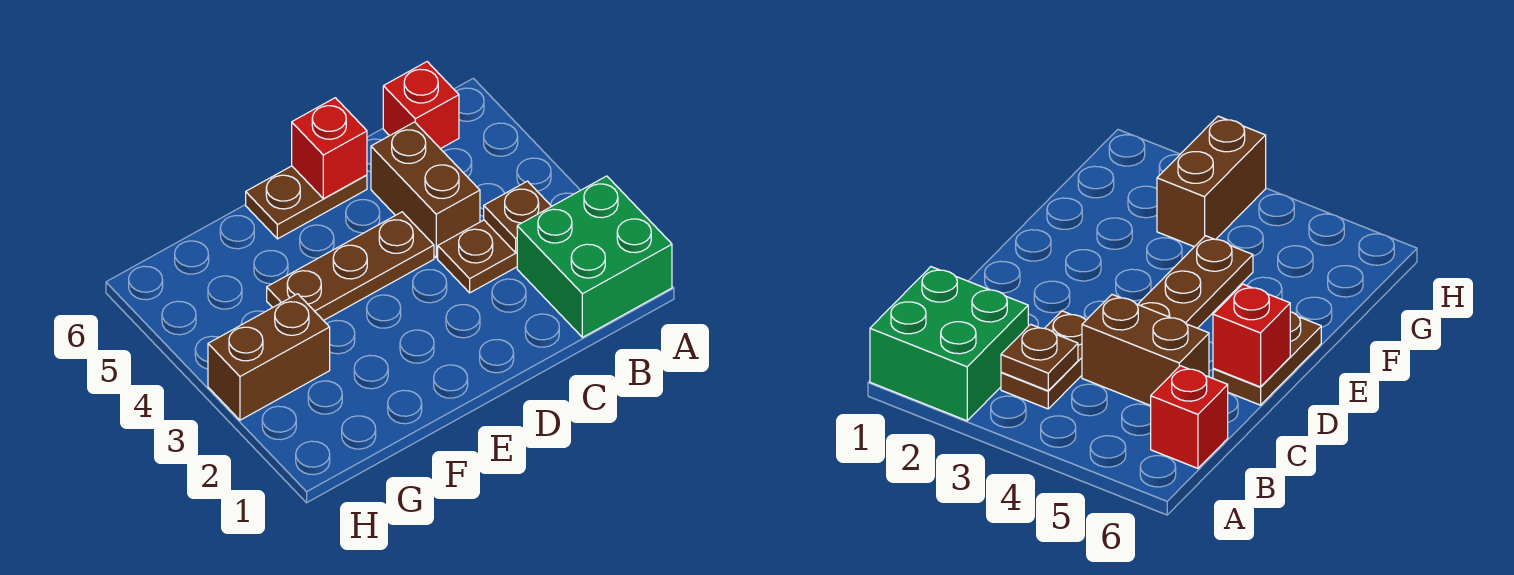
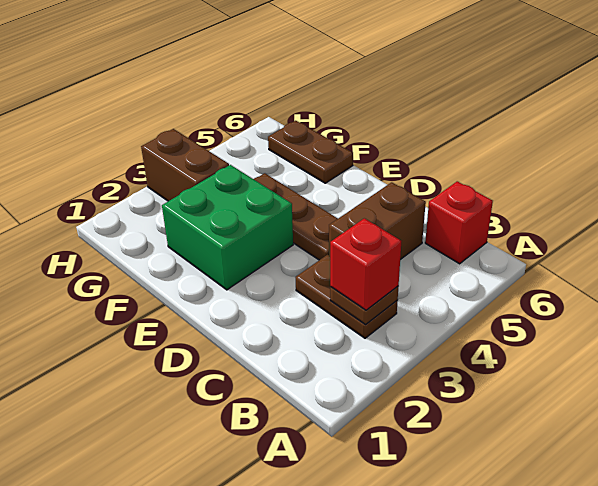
green brick A1:B2 level 1 -> green brick E2:F3 level 1
brown plate D6:E6 level 1 -> brown plate F6:G6 level 1
red brick D6 level 2 -> red brick B3 level 3

